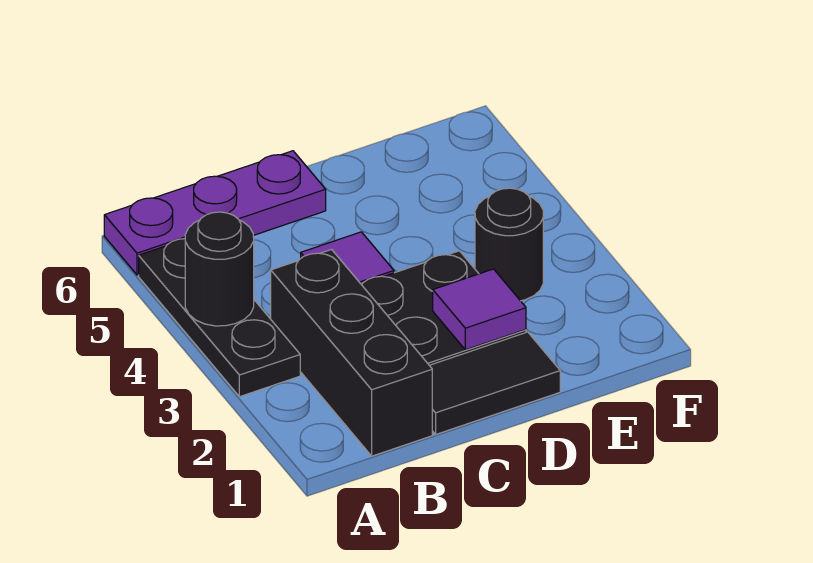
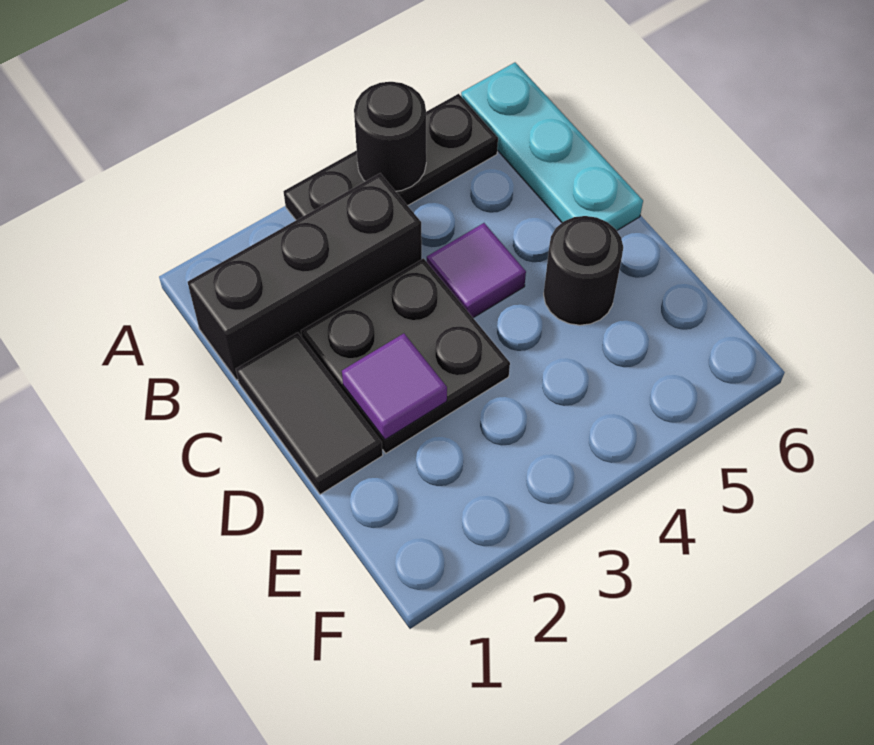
purple plate A6:C6 level 1 -> cyan plate A6:C6 level 1
black round brick E3 level 1 -> black round brick D5 level 1

